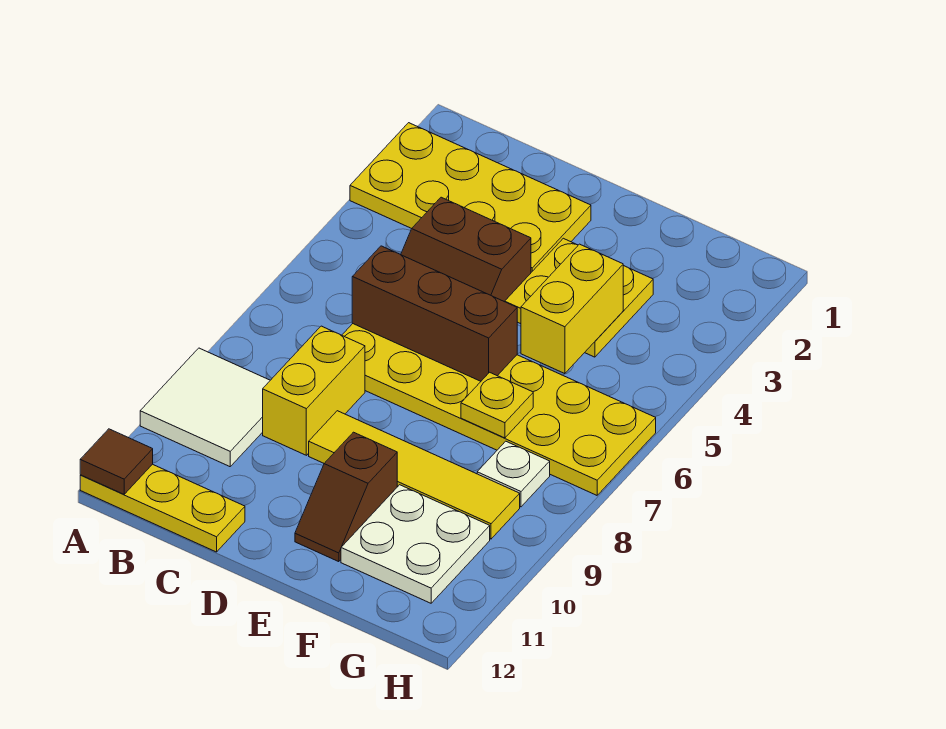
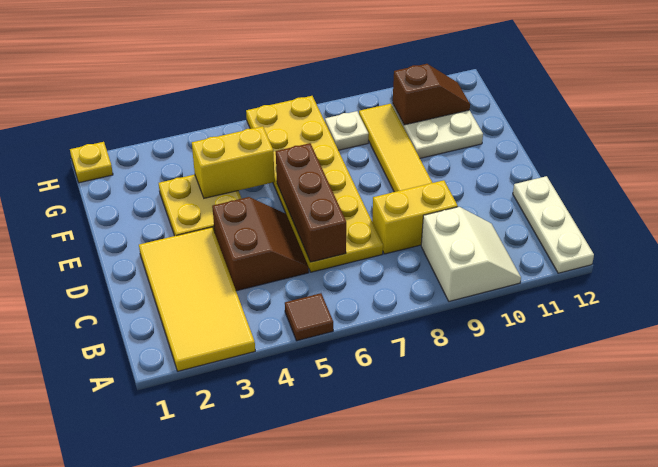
yellow plate A2:D3 level 1 -> yellow tile A2:D3 level 1
white tile A9:B10 level 1 -> white slope A9:B10 level 1 top 9
yellow plate A12:C12 level 1 -> white plate A12:C12 level 1
brown tile A12 level 2 -> brown tile A5 level 1
brown slope E10:E11 level 1 top 10 -> brown slope G10:G11 level 2 top 10
yellow plate F7 level 2 -> yellow plate H1 level 1

